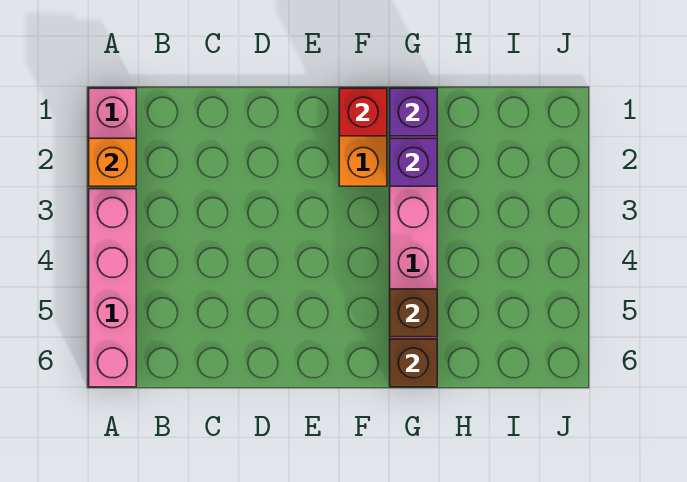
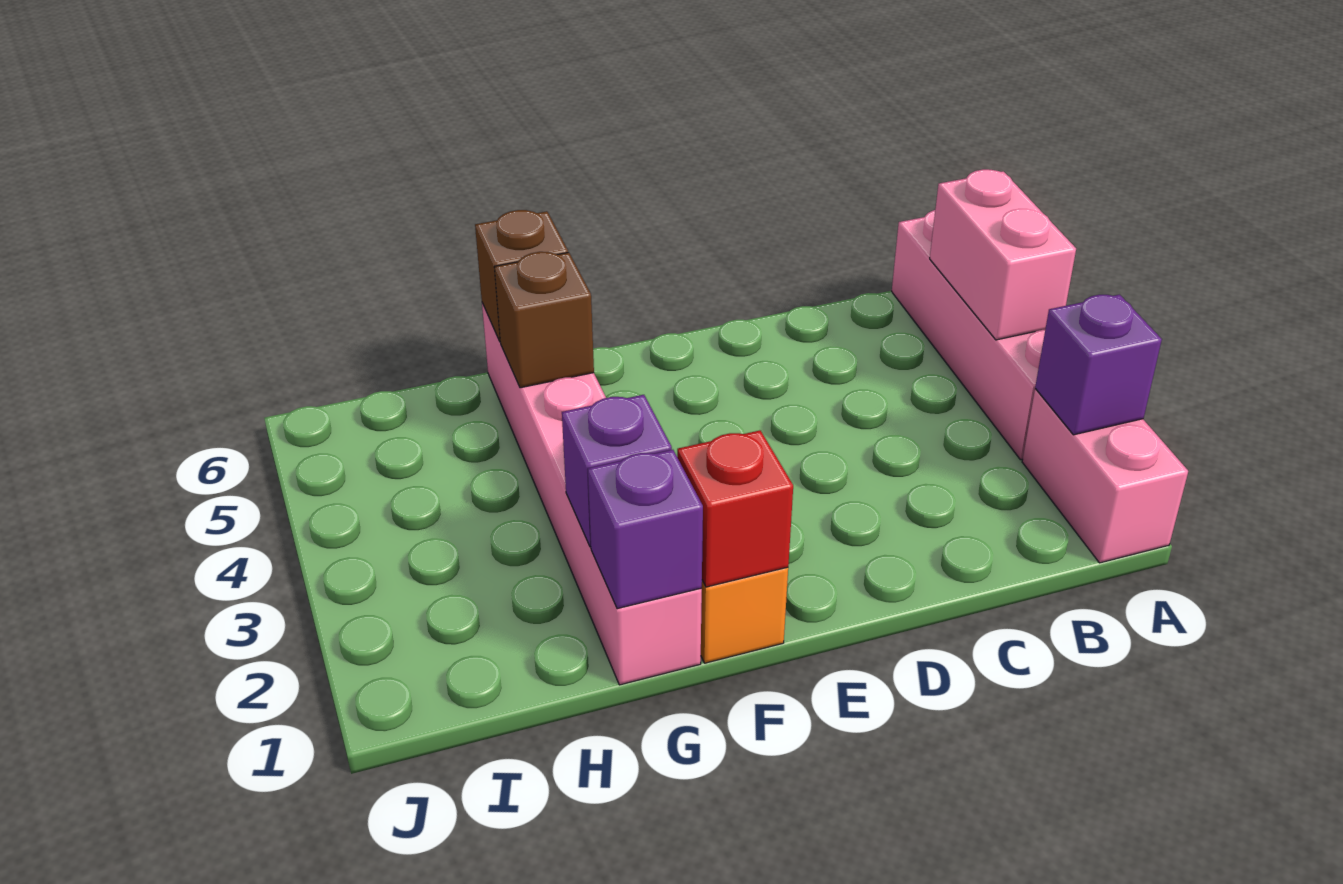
orange brick A2 level 2 -> purple brick A2 level 2
none -> pink brick A4:A5 level 2

